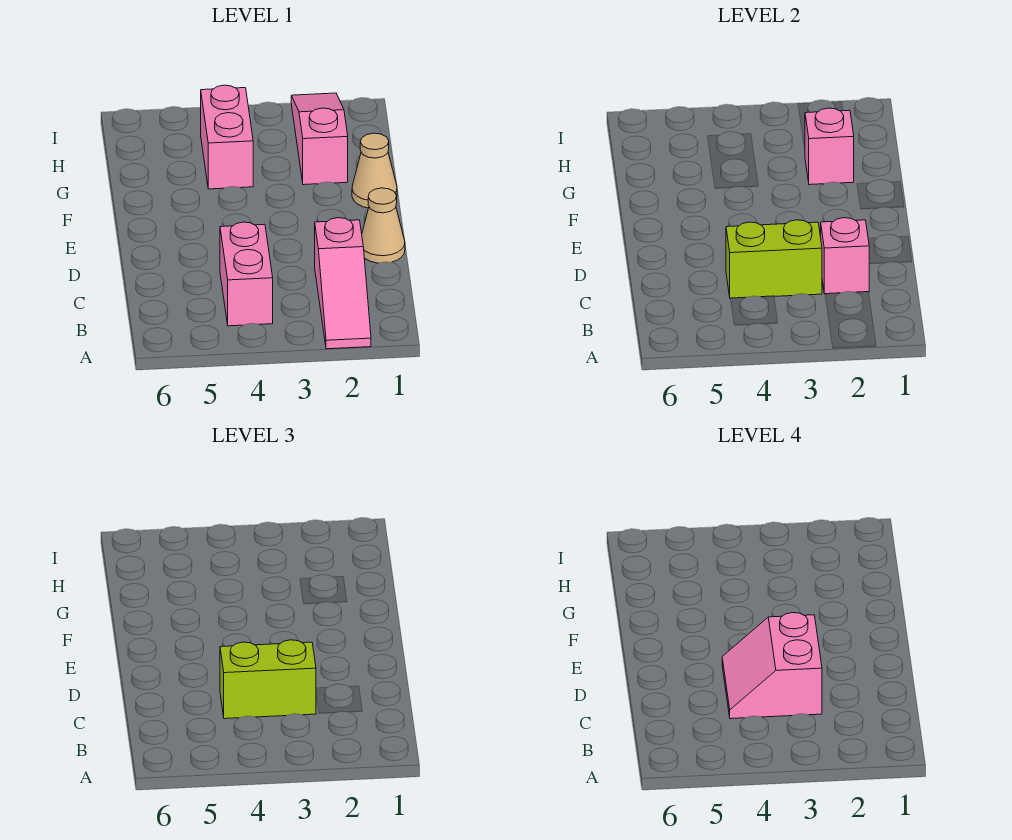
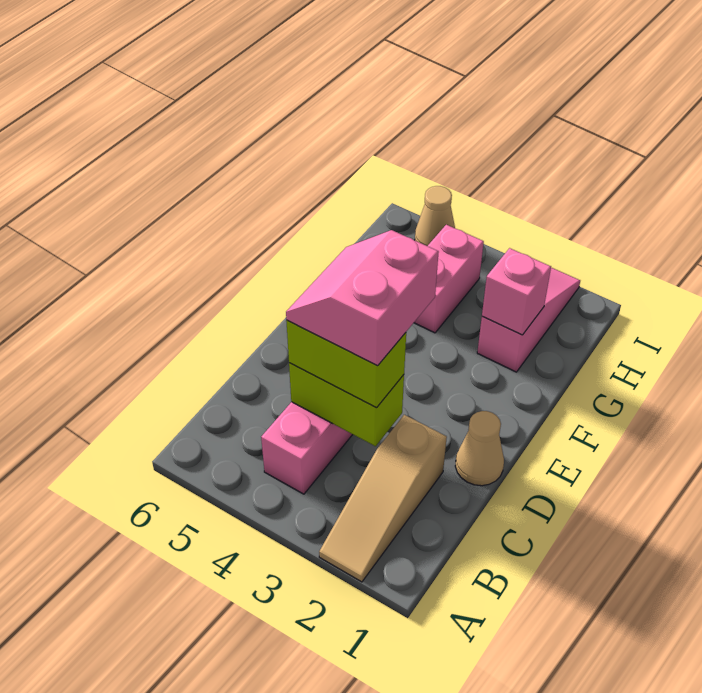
pink slope A2:C2 level 1 top C -> tan slope A2:C2 level 1 top C
pink brick C2 level 2 -> none
tan cone F1 level 1 -> tan cone I5 level 1

